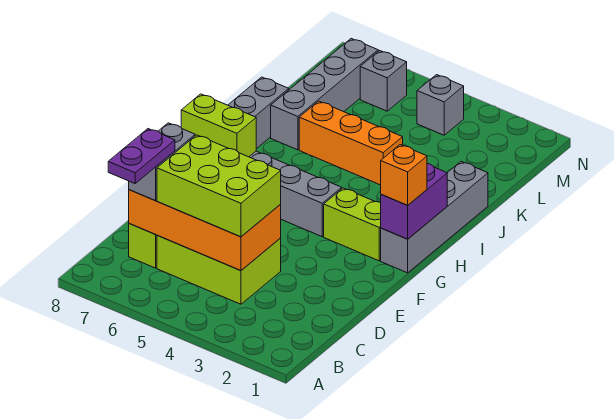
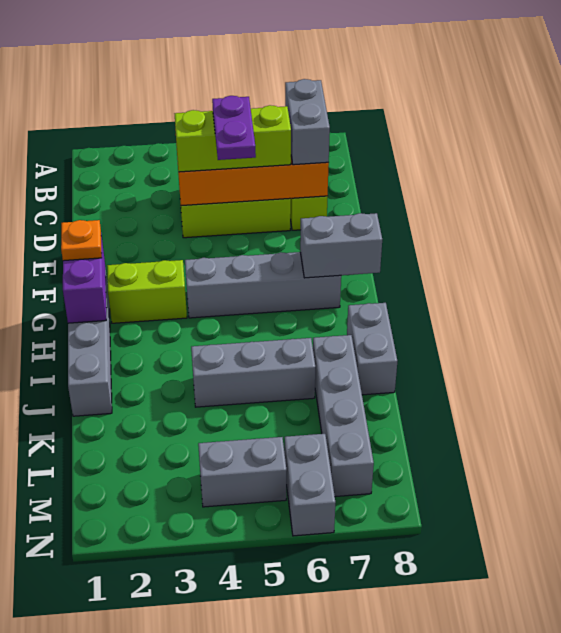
purple plate B7:C7 level 4 -> purple plate D5:E5 level 4
lime brick C4:D6 level 3 -> lime brick D4:D6 level 3
orange brick G1 level 3 -> orange plate G1 level 3
lime brick G7:G8 level 2 -> grey brick G7:G8 level 2
orange brick J4:J6 level 1 -> grey brick J4:J6 level 1
grey brick M4 level 1 -> grey brick M4:M5 level 1
grey brick M6 level 1 -> grey brick M6:N6 level 1

